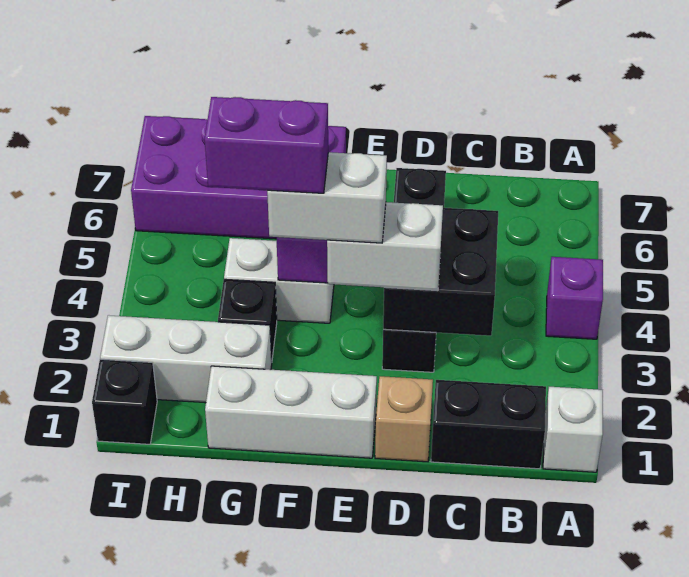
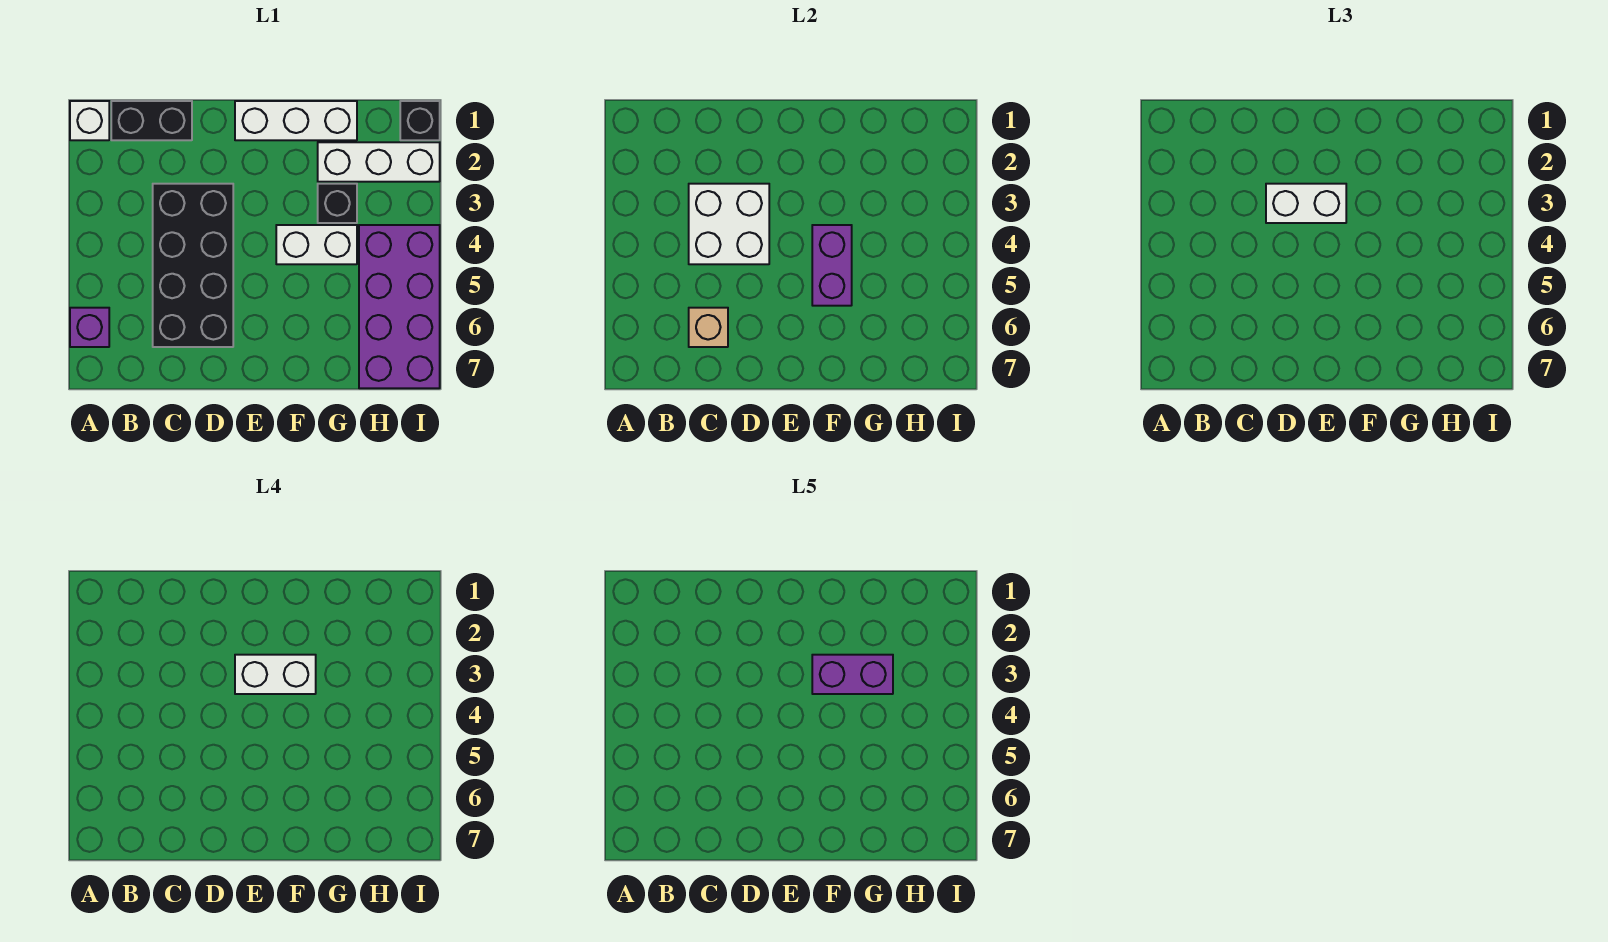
purple brick A4 level 1 -> purple brick A6 level 1
black brick C3:D4 level 2 -> white brick C3:D4 level 2
tan brick D1 level 1 -> tan brick C6 level 2
black brick D3:D6 level 1 -> black brick C3:D6 level 1
purple brick F6:I7 level 1 -> purple brick H4:I7 level 1

